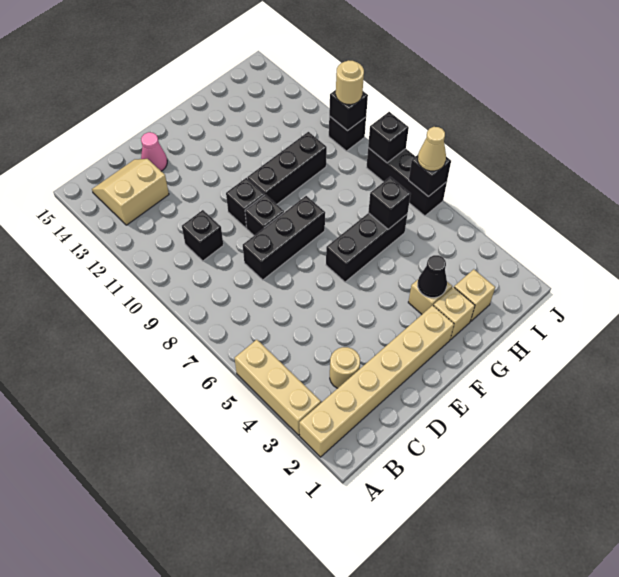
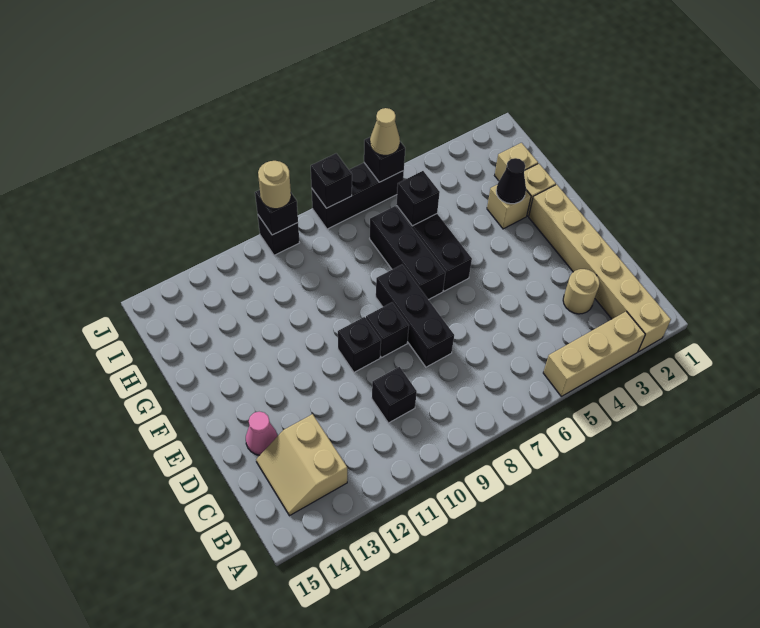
black brick F10:H10 level 1 -> black brick F7:H7 level 1

